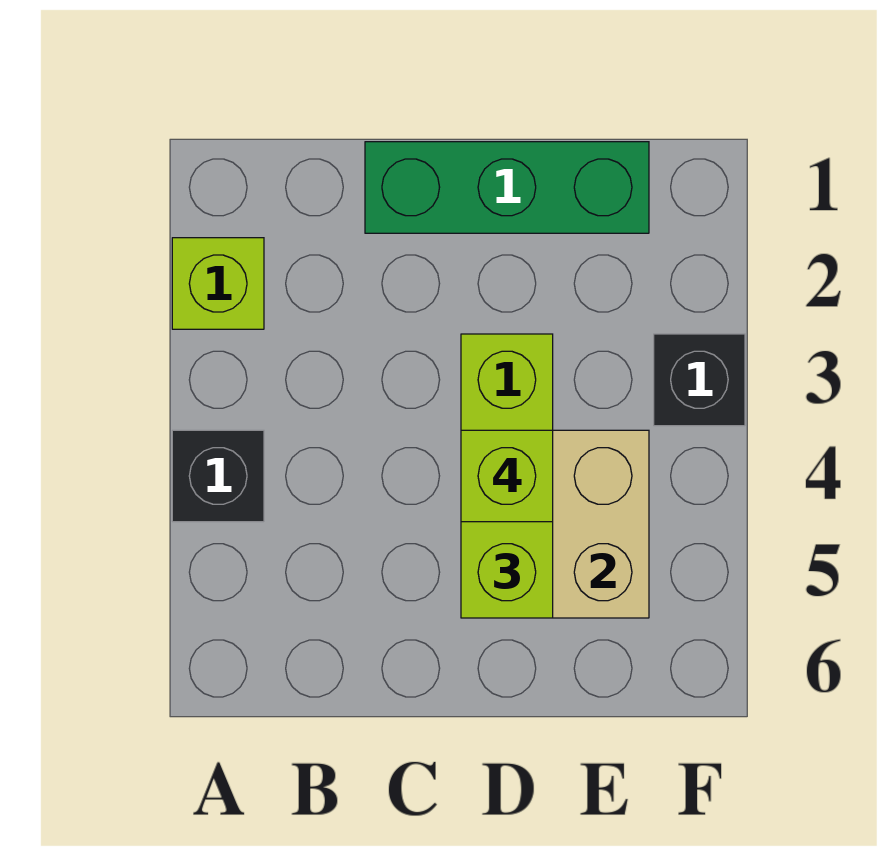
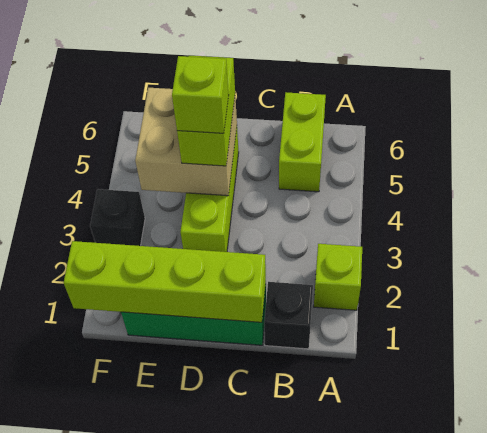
black brick A4 level 1 -> black brick B1 level 1
none -> lime brick B5:B6 level 1
none -> lime brick C1:F1 level 2

